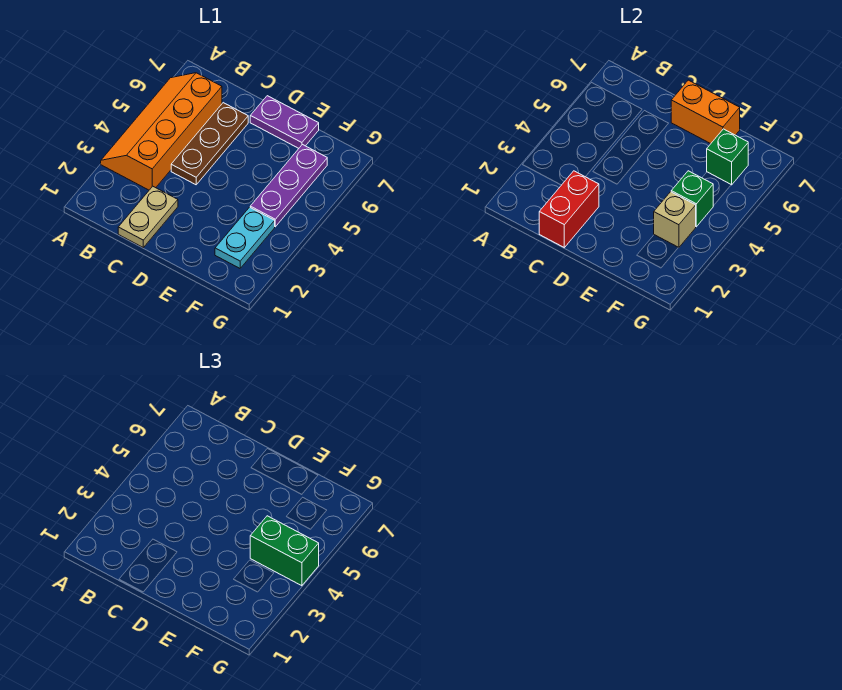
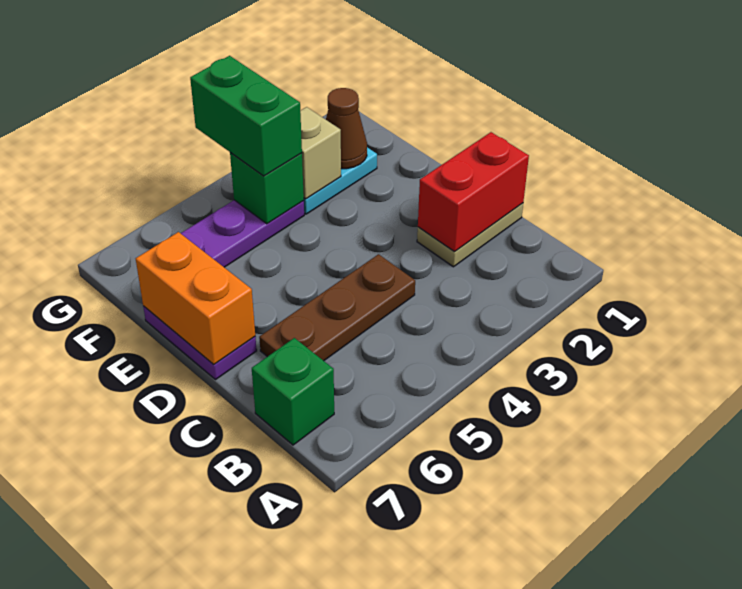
orange slope A3:B6 level 1 top B -> none
none -> brown cone F2 level 2
green brick F6 level 2 -> green brick B7 level 1

